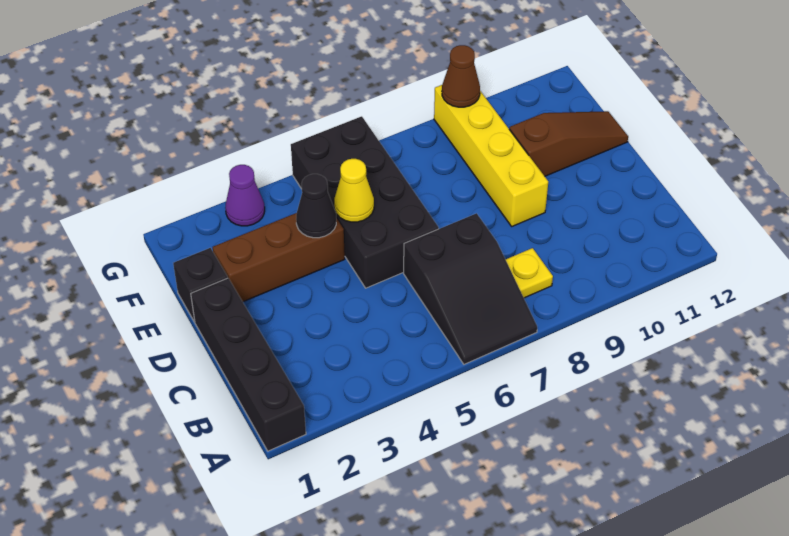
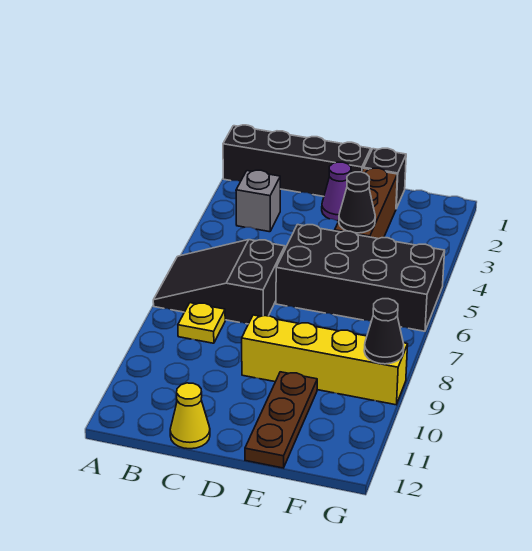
none -> grey brick B3 level 1
yellow cone E5 level 2 -> yellow cone C12 level 1
brown slope E10:E12 level 1 top 10 -> brown plate E10:E12 level 1
purple cone G3 level 1 -> purple cone D2 level 1
brown cone G9 level 2 -> black cone G9 level 2

